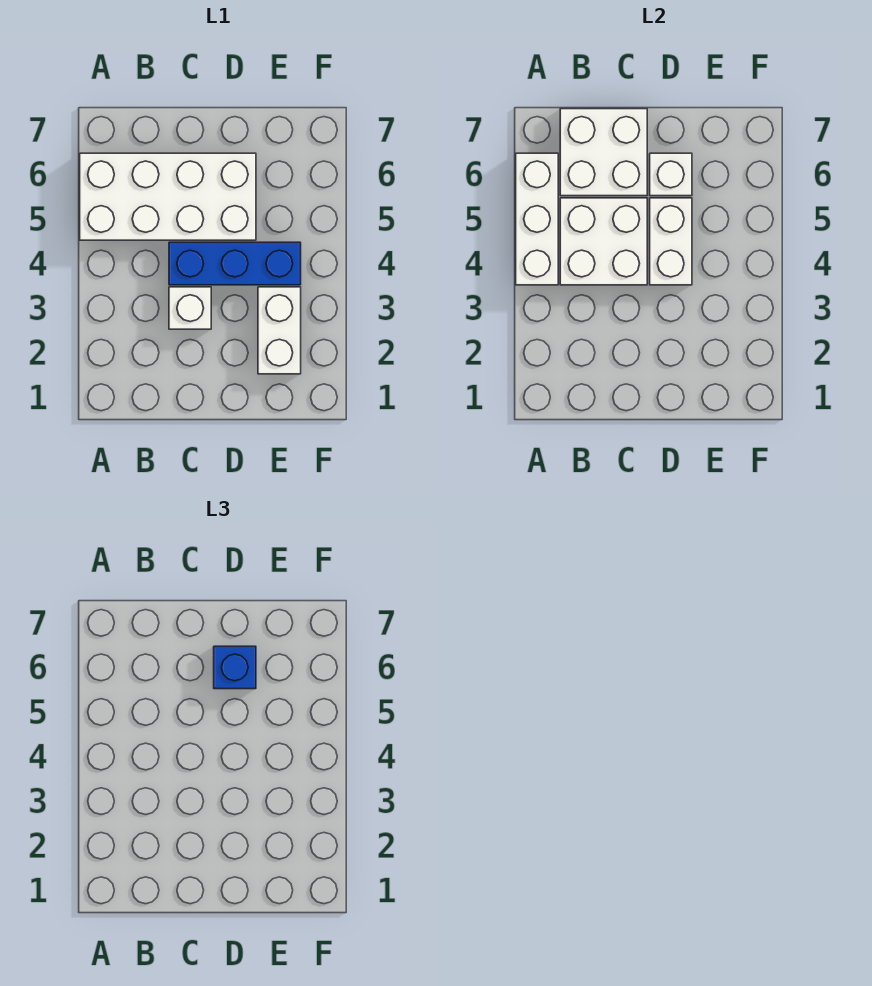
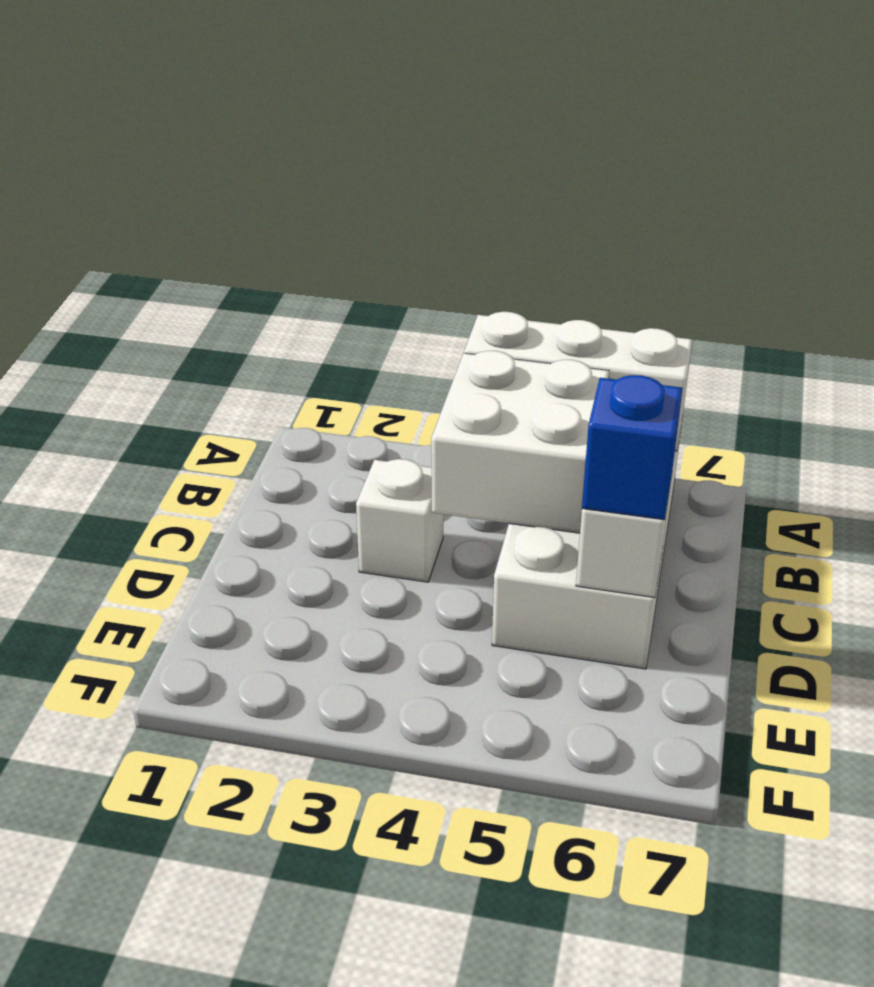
white brick B6:C7 level 2 -> none
blue brick C4:E4 level 1 -> none
white brick D4:D5 level 2 -> none
white brick E2:E3 level 1 -> none

